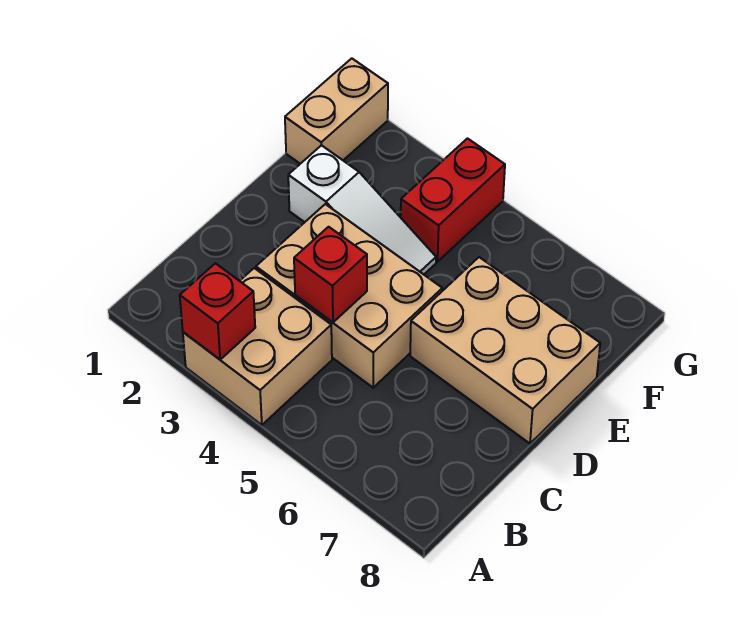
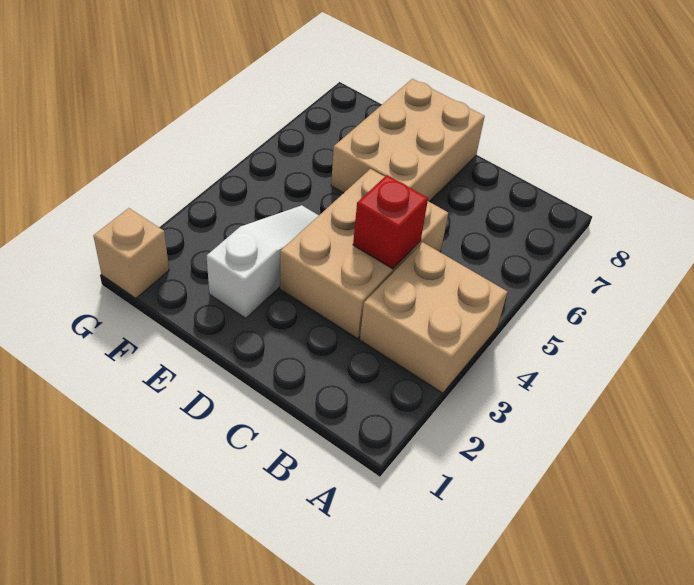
red brick A3 level 2 -> none
tan brick F1:G1 level 1 -> tan brick G1 level 1
red brick F4:G4 level 1 -> none

